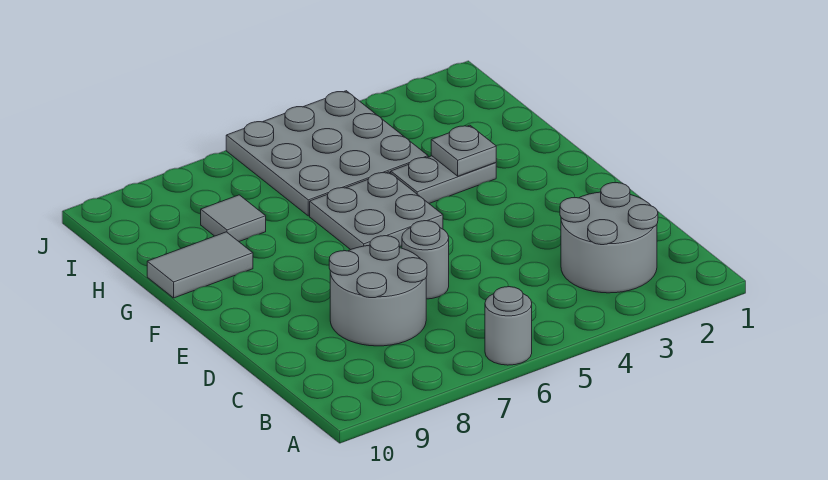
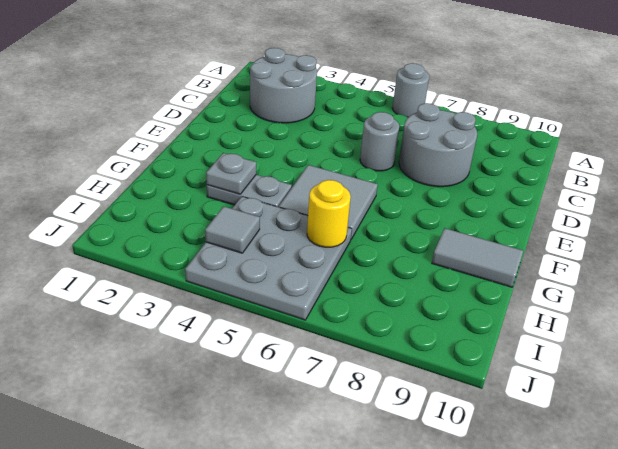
grey plate F5:G6 level 1 -> grey tile F5:G6 level 1
none -> yellow round brick H6 level 2
grey tile H8 level 1 -> grey tile I4 level 2

